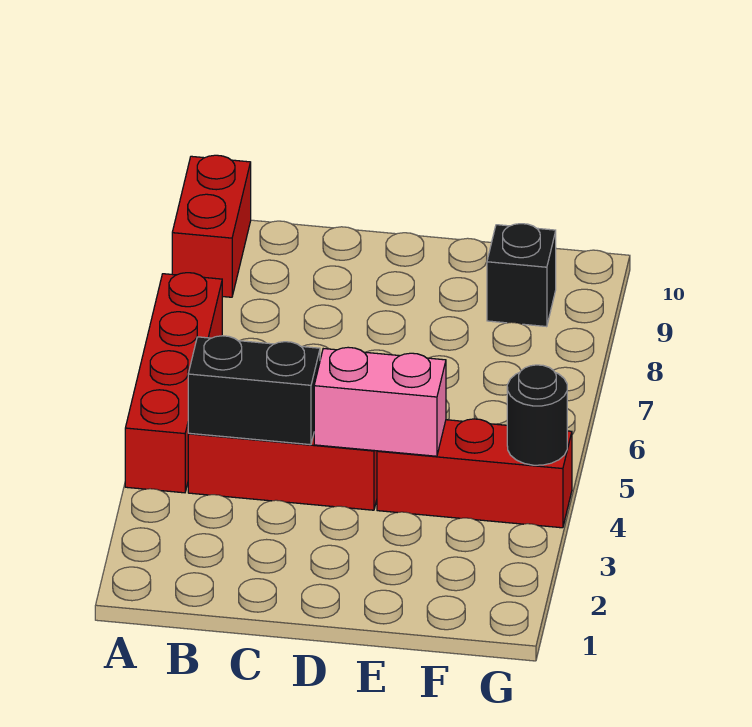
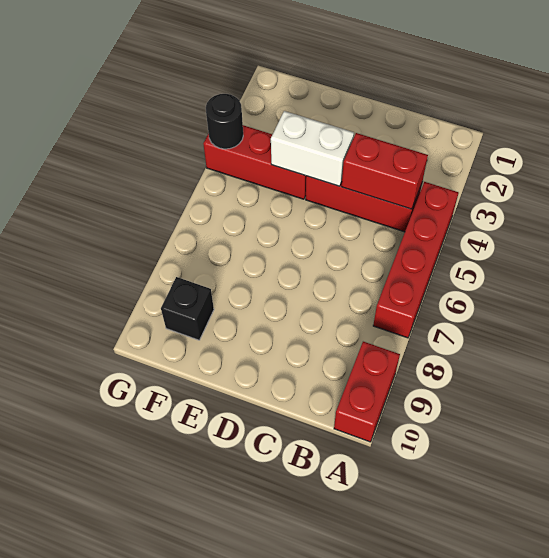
black brick B4:C4 level 2 -> red brick B4:C4 level 2
pink brick D4:E4 level 2 -> white brick D4:E4 level 2

